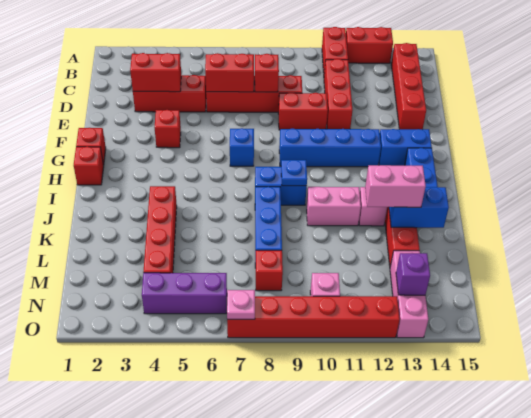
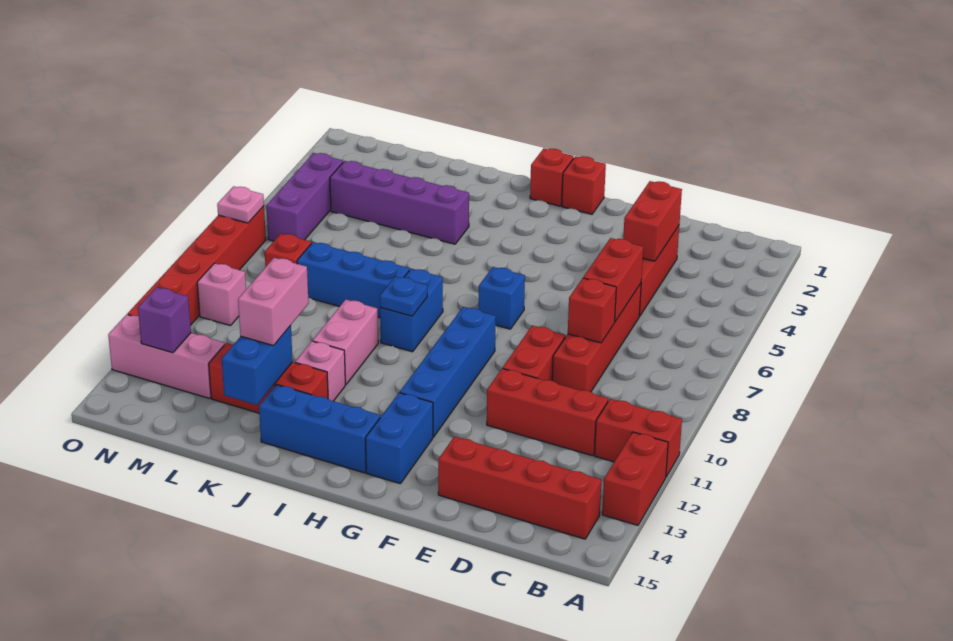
red brick F4 level 1 -> none
red brick J4:M4 level 1 -> purple brick J4:M4 level 1

